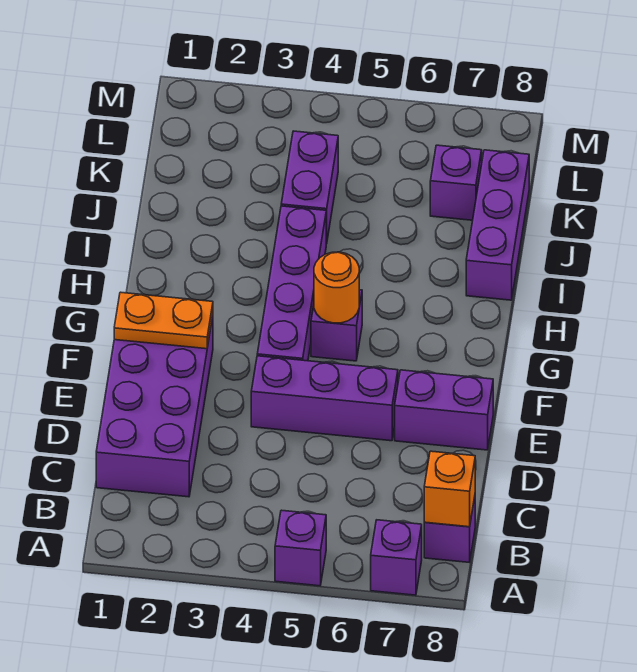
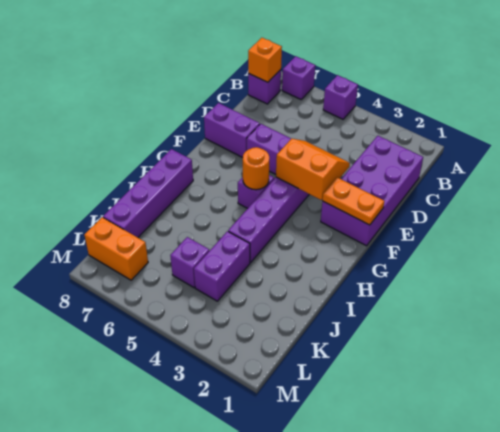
none -> orange slope E3:F4 level 2 top F
purple brick I8:K8 level 1 -> purple brick H8:K8 level 1
purple brick K7 level 1 -> purple brick K5 level 1
none -> orange brick L7:L8 level 1

